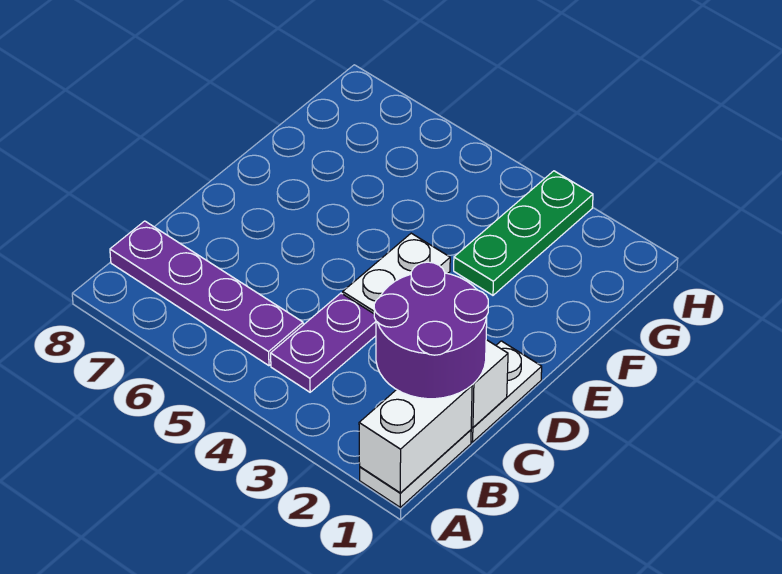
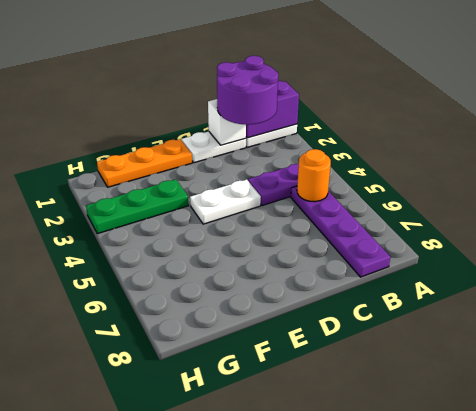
white brick A1:B1 level 2 -> purple brick A1:B1 level 2
none -> orange round brick B5 level 2
none -> orange plate E1:G1 level 1

